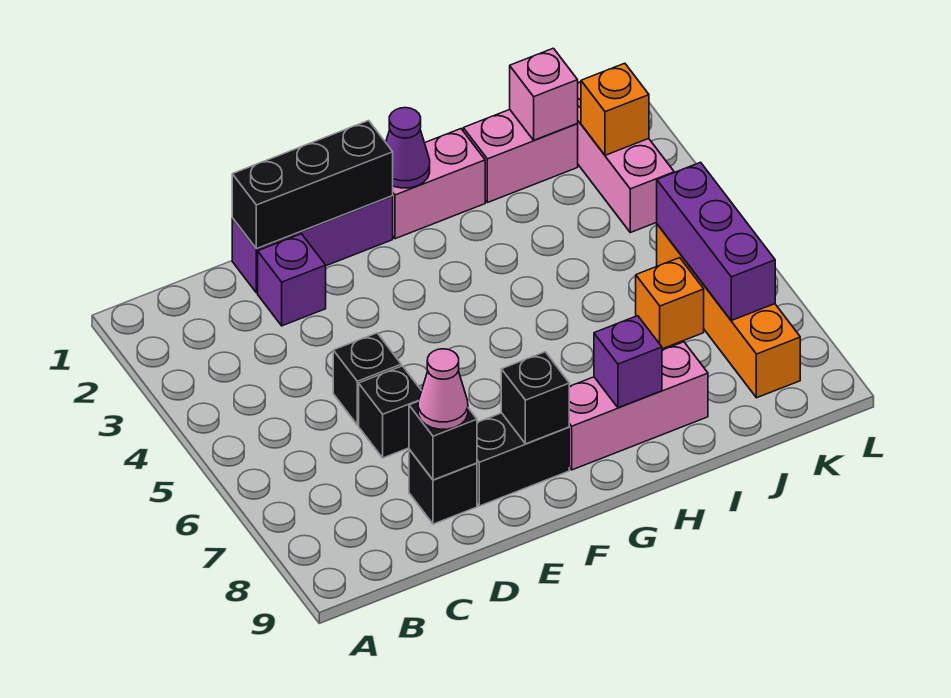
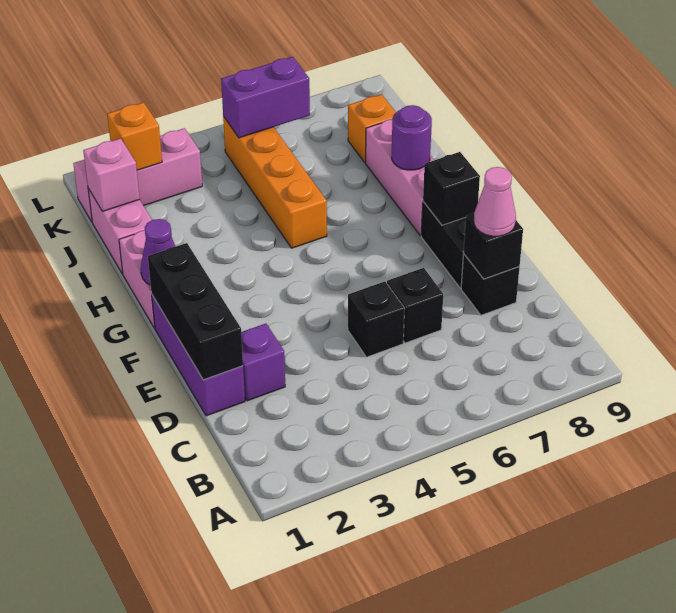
purple brick H8 level 2 -> purple round brick H8 level 2
orange brick J6 level 1 -> orange brick J8 level 1
orange brick K5:K8 level 1 -> orange brick H5:K5 level 1
purple brick K5:K7 level 2 -> purple brick K5:K6 level 2

